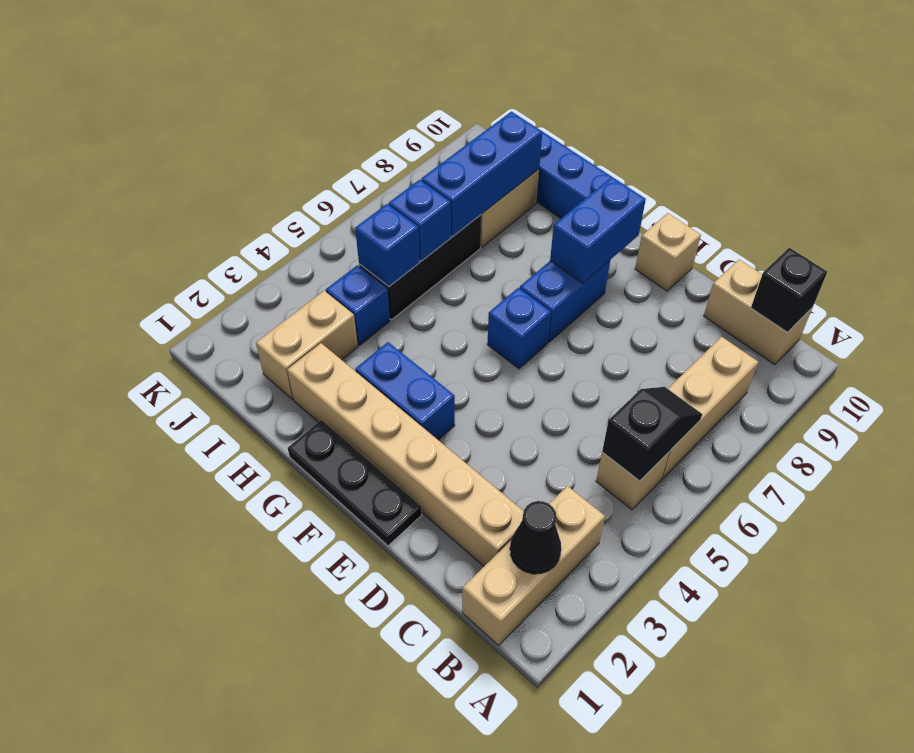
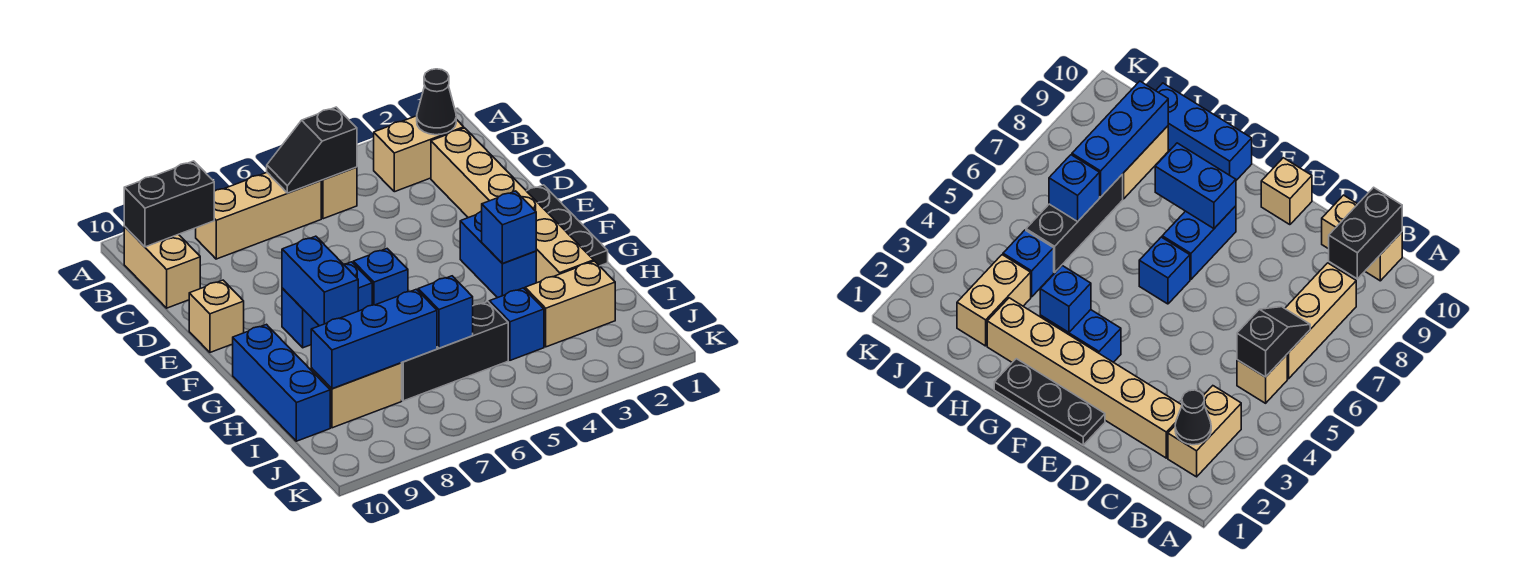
tan brick B1:B3 level 1 -> tan brick B2:B3 level 1
black brick B10 level 2 -> black brick B9:B10 level 2
blue brick F8:F9 level 2 -> blue brick F8:G8 level 2
blue brick I5 level 2 -> blue brick G3 level 2

